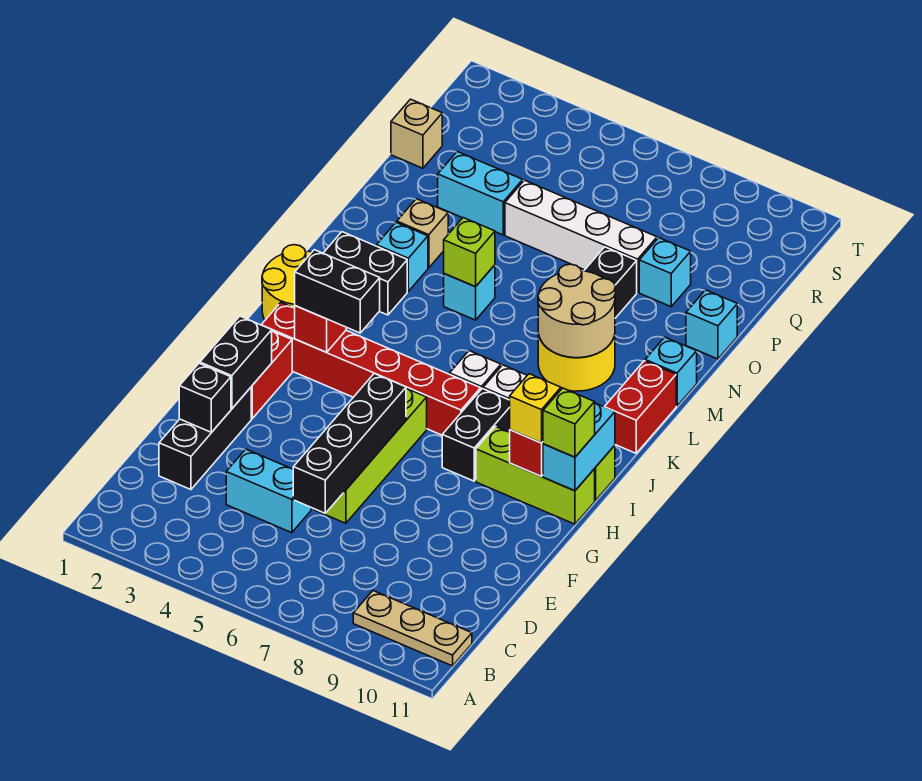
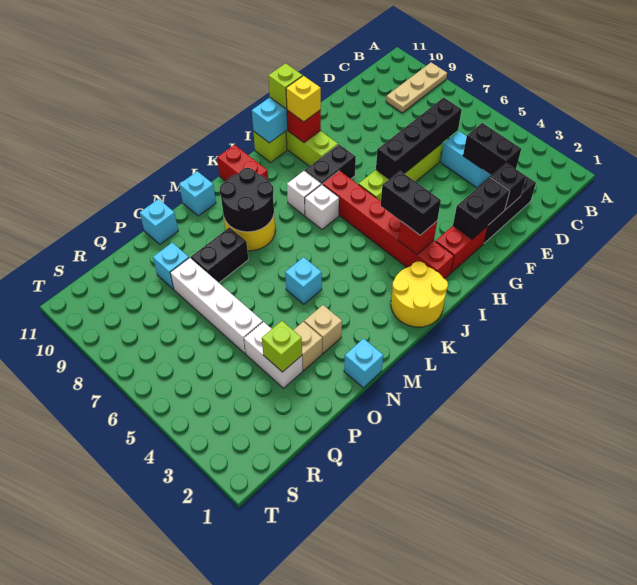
tan plate B9:B11 level 1 -> tan plate A9:C9 level 1
red brick K11:L11 level 1 -> red brick K10:K11 level 1
black brick L2:L3 level 1 -> black brick D3:D4 level 2
tan round brick L8:M9 level 2 -> black round brick L8:M9 level 2
cyan brick M3 level 1 -> cyan brick N1 level 1
lime brick M5 level 2 -> lime brick P3 level 2
cyan brick P3:P4 level 1 -> white brick P3:P4 level 1
tan brick Q1 level 1 -> tan brick O3 level 1

